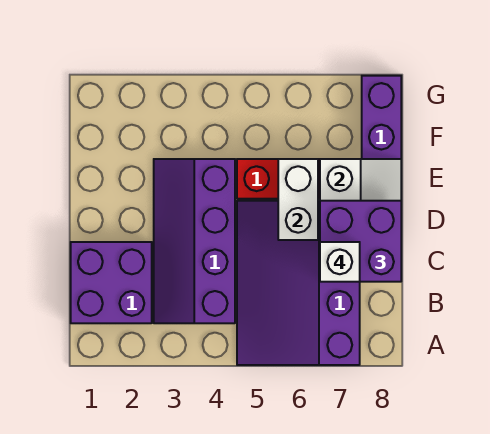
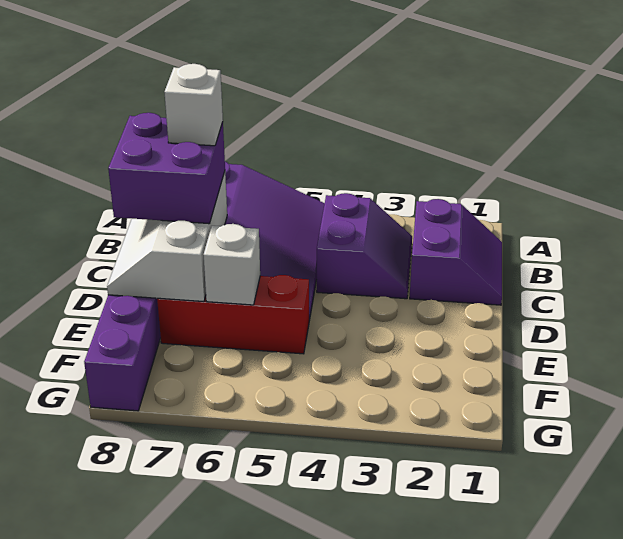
purple brick B1:C2 level 1 -> purple slope B1:C2 level 1 top 2
purple slope B3:E4 level 1 top 4 -> purple slope B3:C4 level 1 top 4
white brick D6:E6 level 2 -> white brick E6 level 2

